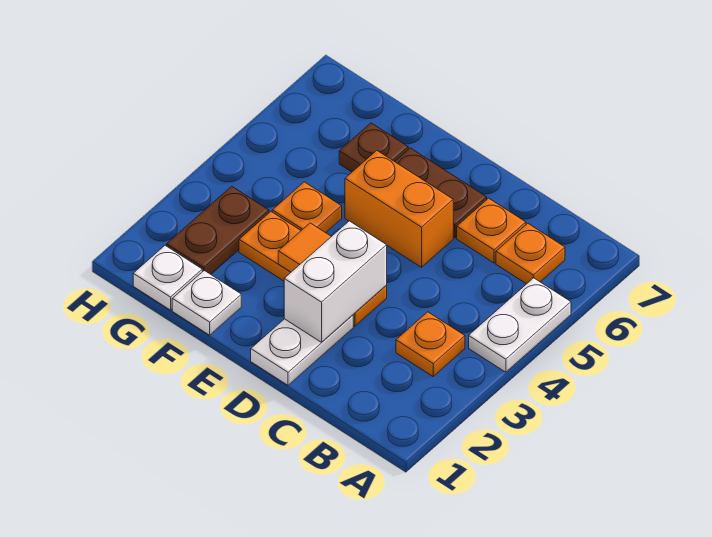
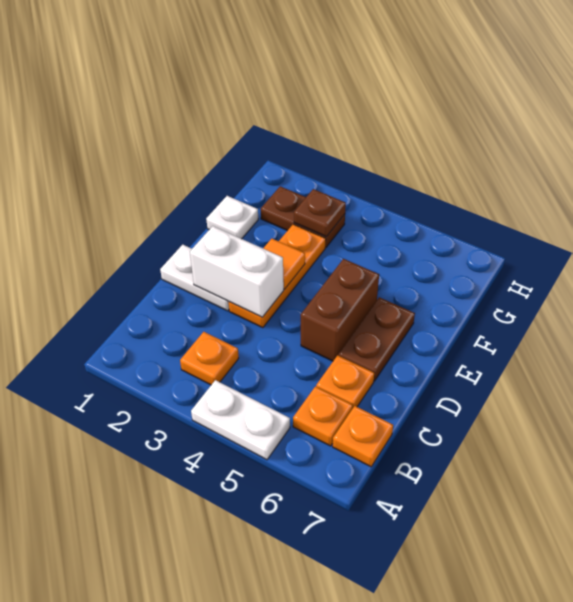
orange brick D5:E5 level 1 -> brown brick D5:E5 level 1
orange plate F4 level 1 -> orange plate B7 level 1
brown plate F6 level 1 -> brown plate G3 level 2
white plate G1 level 1 -> none

